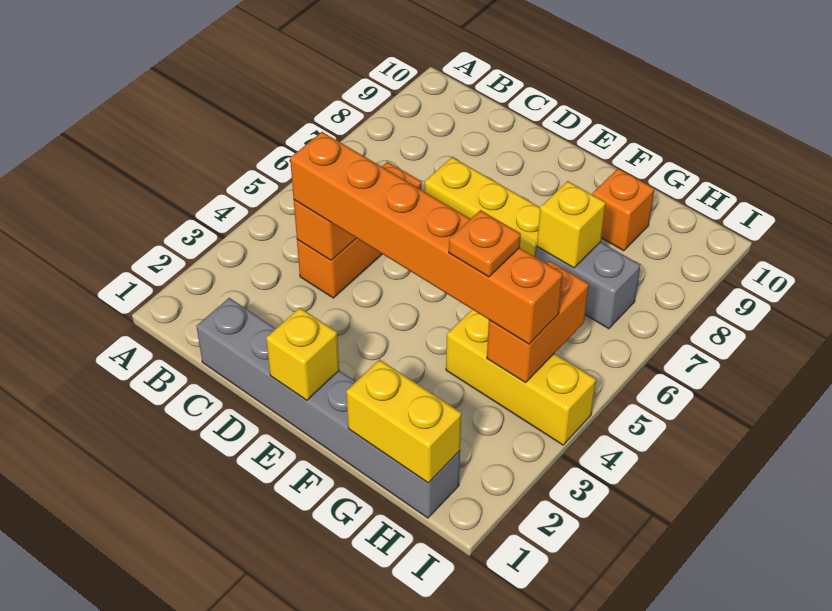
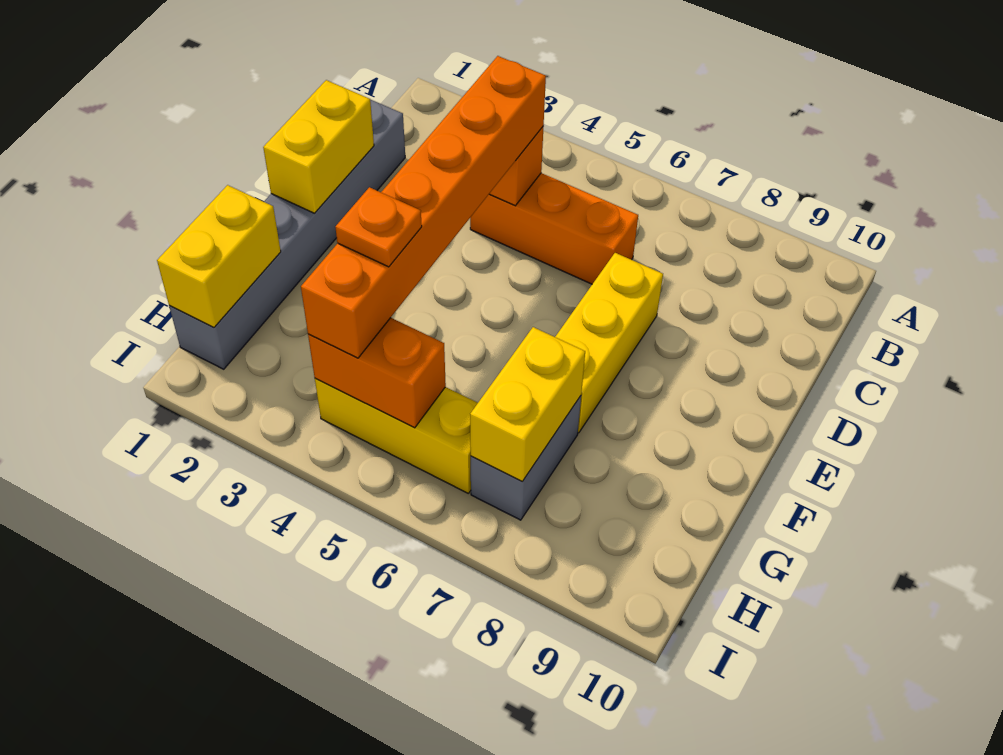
yellow brick E1 level 2 -> yellow brick D1:E1 level 2
yellow brick G4:I4 level 1 -> yellow brick H4:H6 level 1
yellow brick G7 level 2 -> yellow brick G7:H7 level 2
orange brick G9 level 1 -> none

